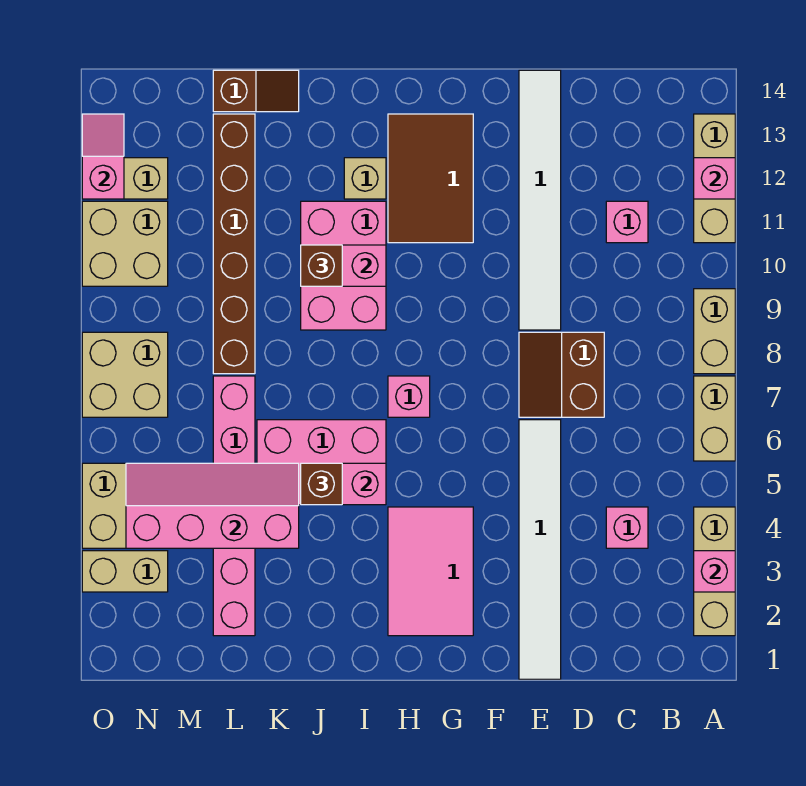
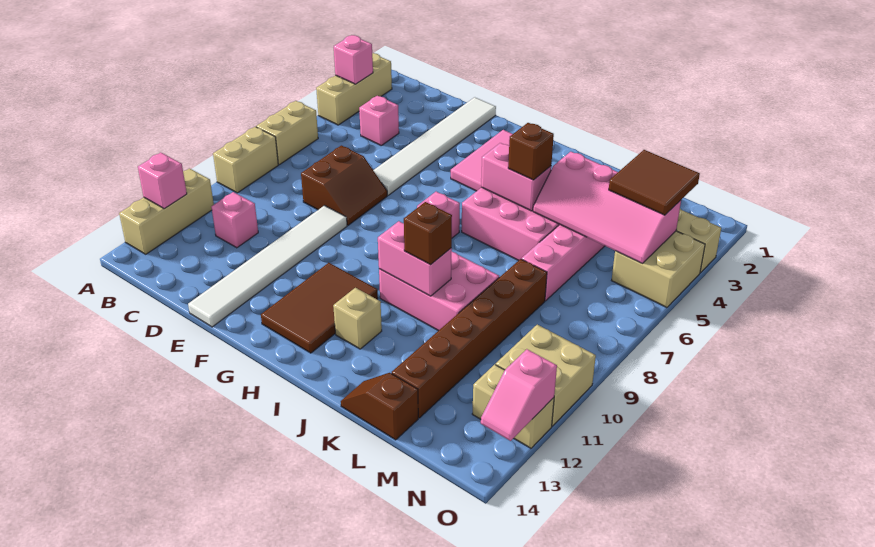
pink brick I9:J11 level 1 -> pink brick I9:K10 level 1
none -> brown tile M3:N4 level 3
tan brick N7:O8 level 1 -> none

